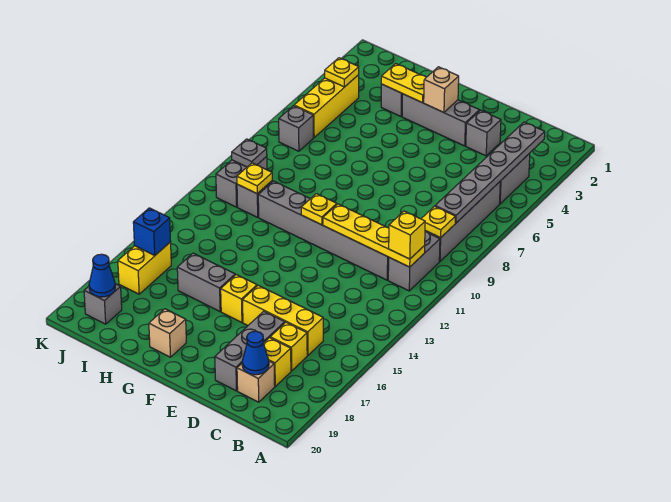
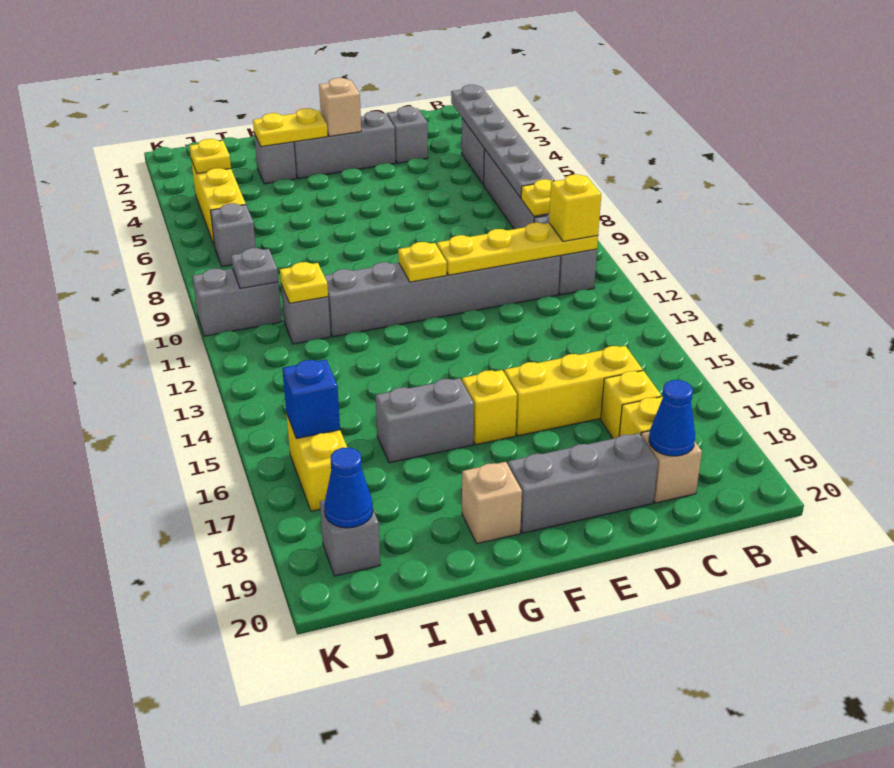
grey brick D17:D19 level 1 -> grey brick D19:F19 level 1
grey brick J10:J11 level 1 -> grey brick J10:K10 level 1

